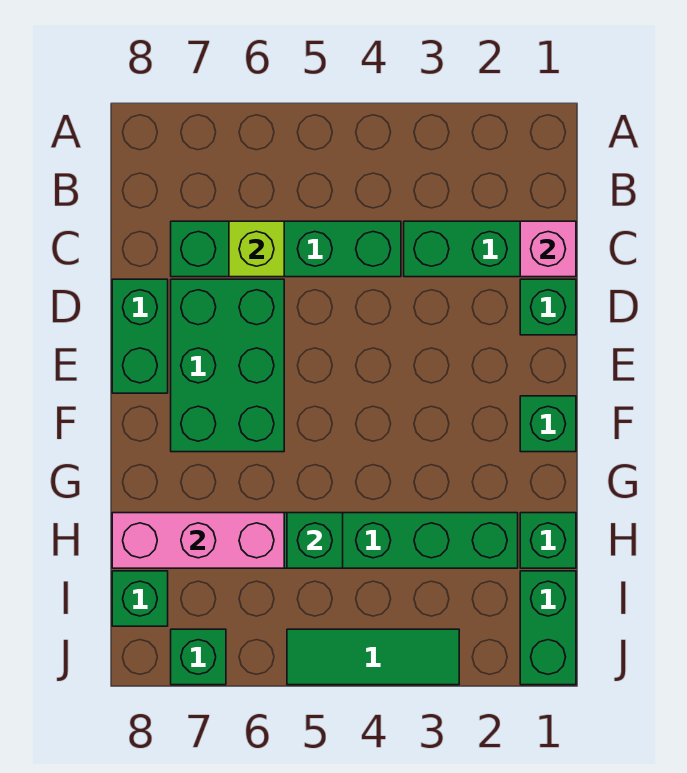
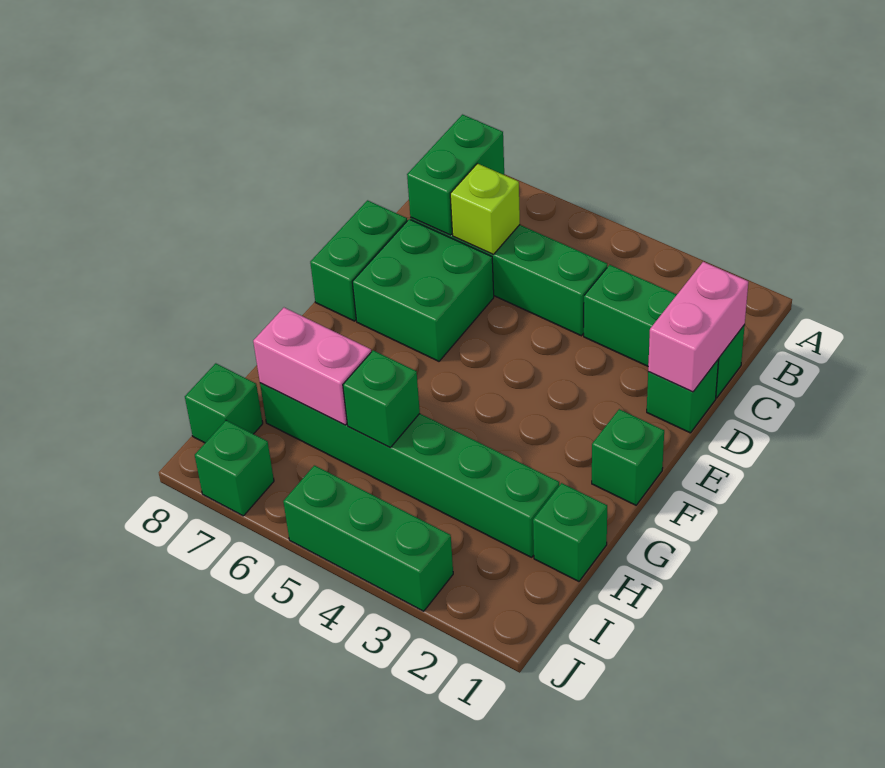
pink brick C1 level 2 -> pink brick C1:D1 level 2
green brick D6:F7 level 1 -> green brick D6:E7 level 1
pink brick H6:H8 level 2 -> pink brick H6:H7 level 2
green brick I1:J1 level 1 -> green brick B7:C7 level 2
green tile J3:J5 level 1 -> green brick J3:J5 level 1

